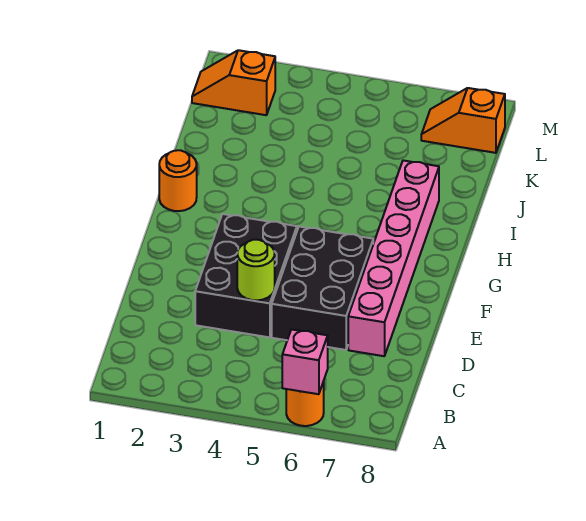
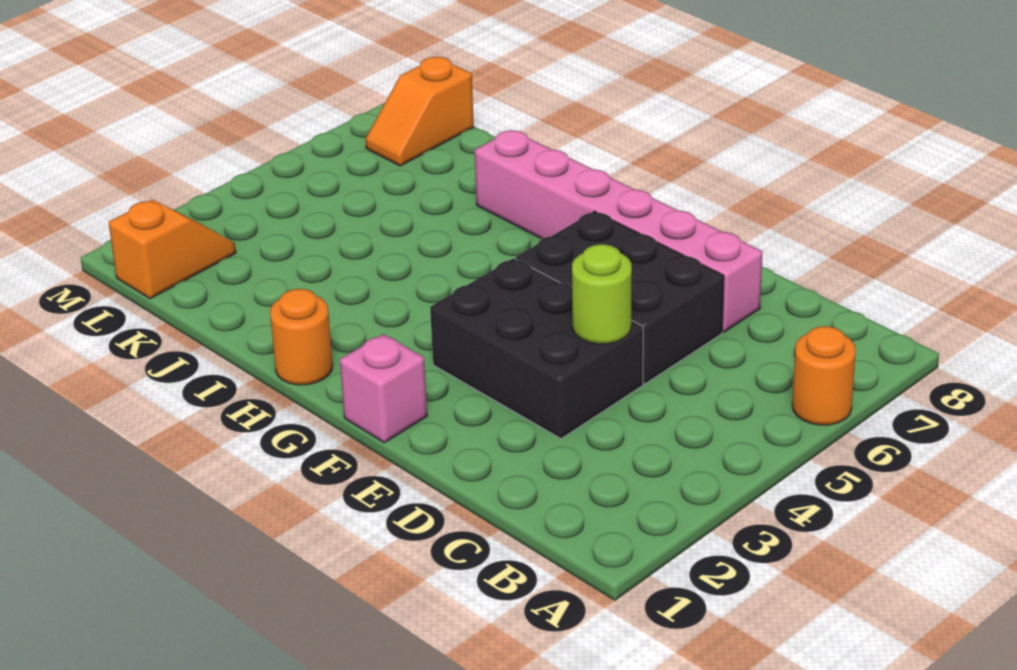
pink brick A6 level 2 -> pink brick F1 level 1
orange slope L1:L2 level 1 top 2 -> orange slope L1:L2 level 1 top 1

